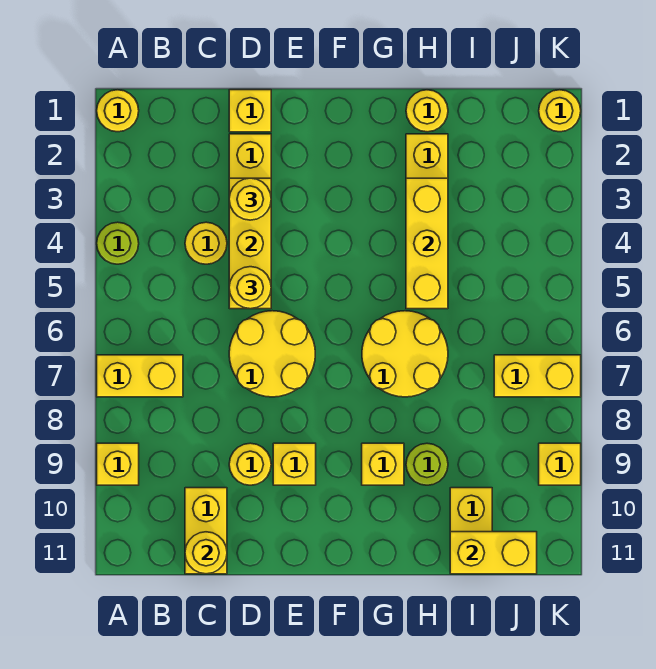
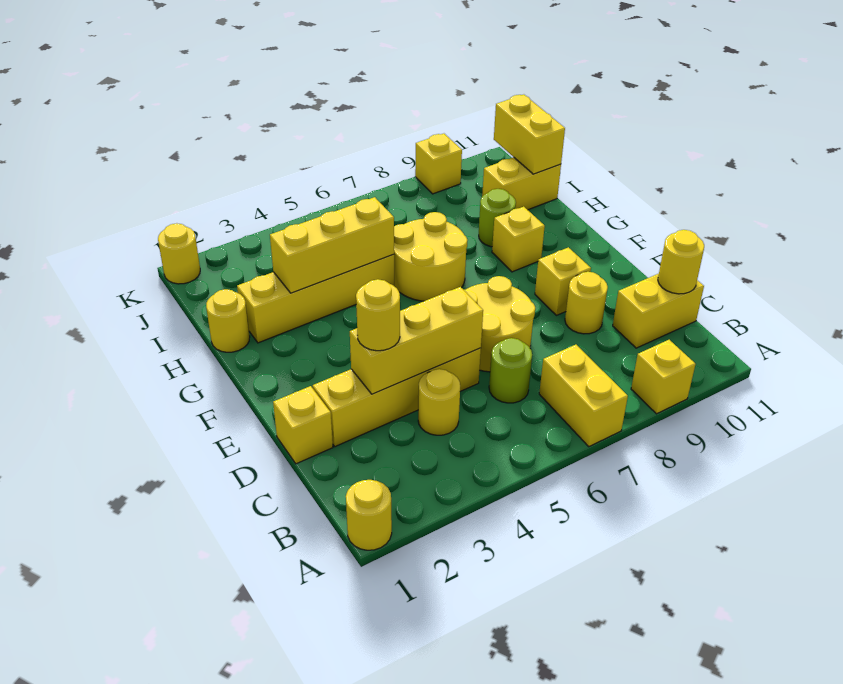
lime round brick A4 level 1 -> lime round brick C6 level 1
yellow round brick D5 level 3 -> none
yellow brick J7:K7 level 1 -> none

